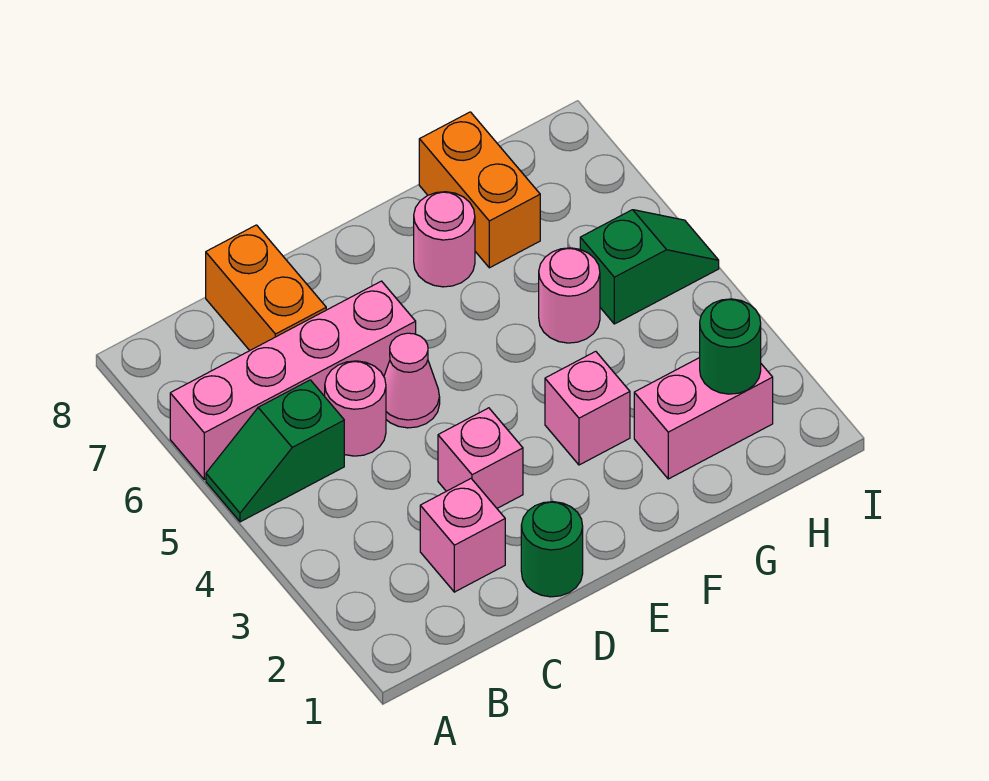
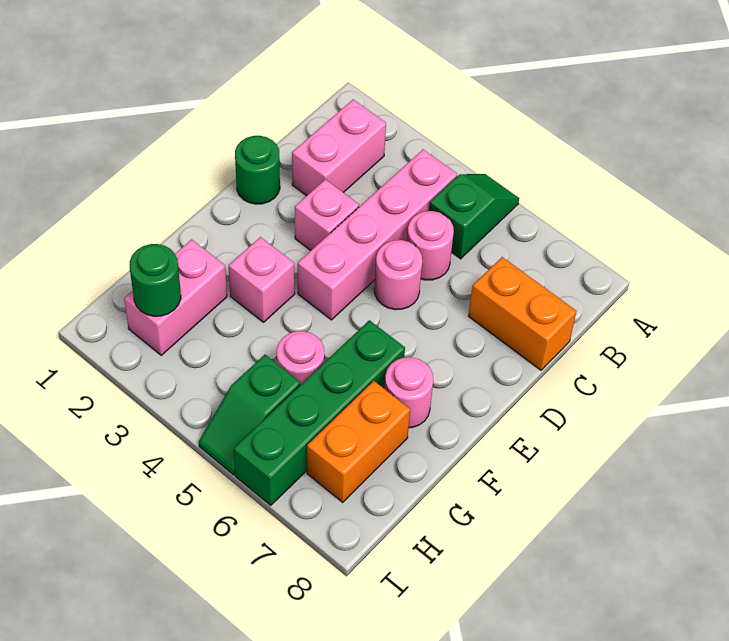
pink brick A6:D6 level 1 -> pink brick B4:E4 level 1
pink brick C2 level 1 -> pink brick B2:C2 level 1
pink cone D5 level 1 -> pink round brick D5 level 1
none -> green brick F6:I6 level 1
orange brick G7:G8 level 1 -> orange brick G7:H7 level 1

